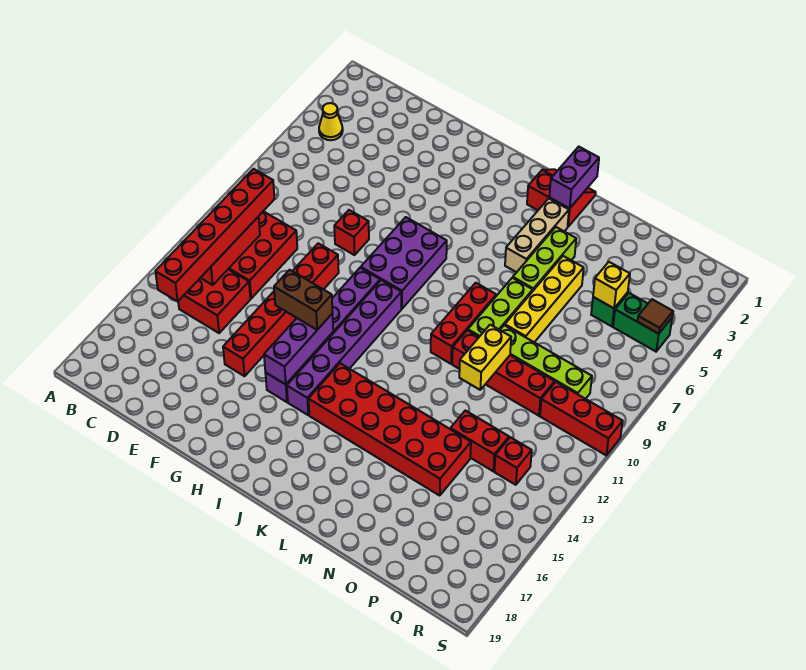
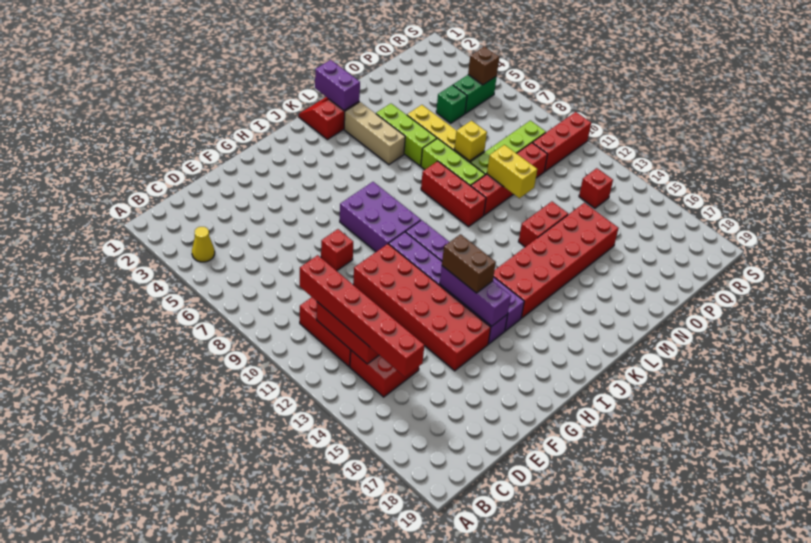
red brick F10:F15 level 1 -> red brick F10:G15 level 1
brown brick G13:H13 level 3 -> brown brick H13:H14 level 3
red brick O13:P13 level 1 -> red brick M13:N13 level 1
yellow brick P5 level 2 -> yellow brick N8 level 2
brown tile R5 level 2 -> brown brick R5 level 2

